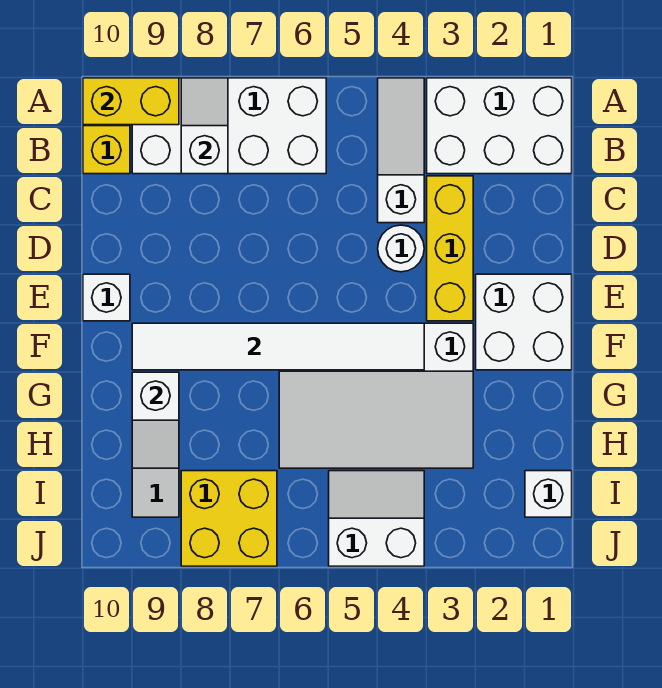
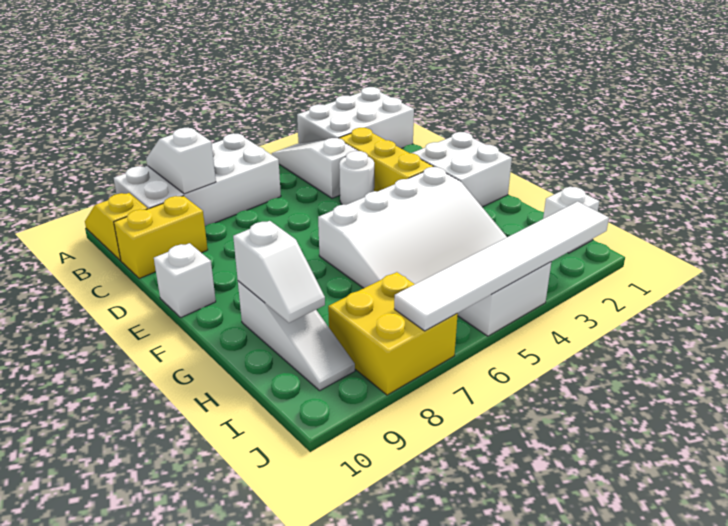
yellow brick A9:A10 level 2 -> yellow brick C9:C10 level 1
white tile F4:F9 level 2 -> white tile J2:J7 level 2

